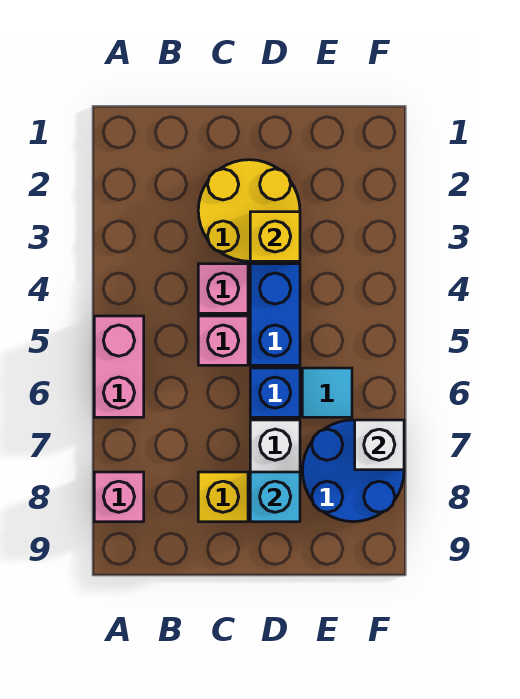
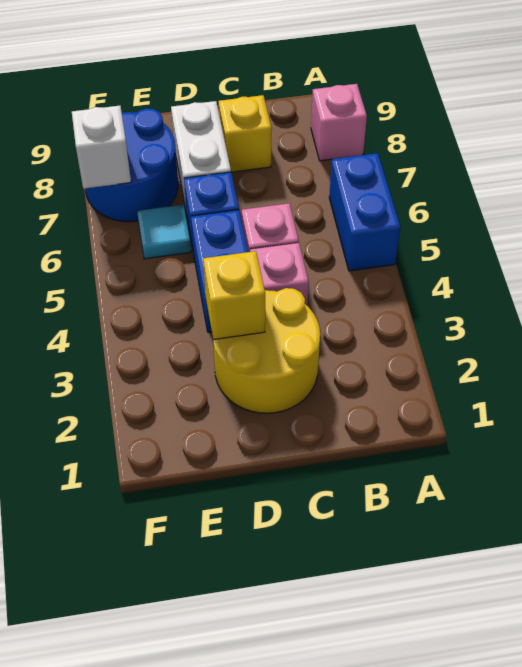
pink brick A5:A6 level 1 -> blue brick A5:A6 level 1
cyan brick D8 level 2 -> none

